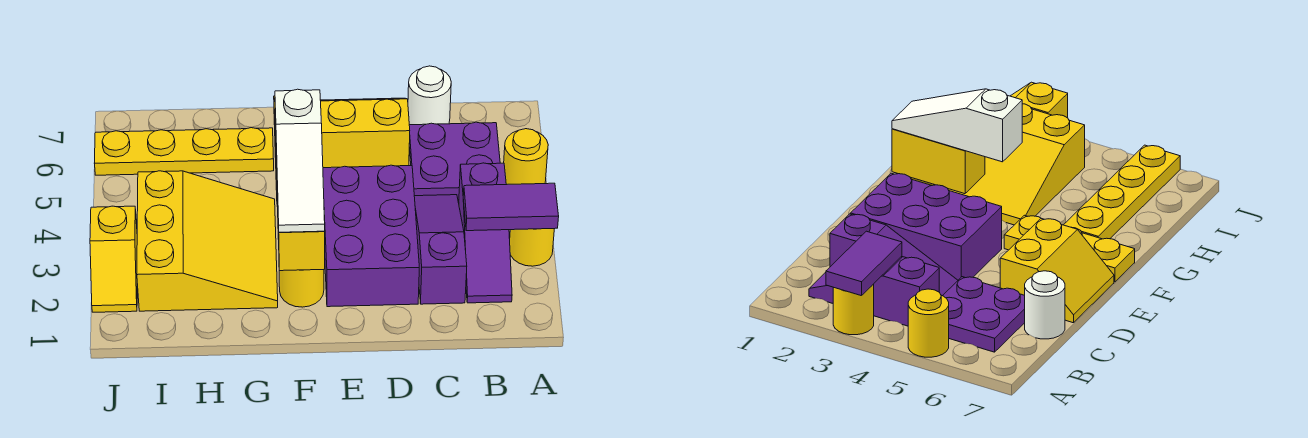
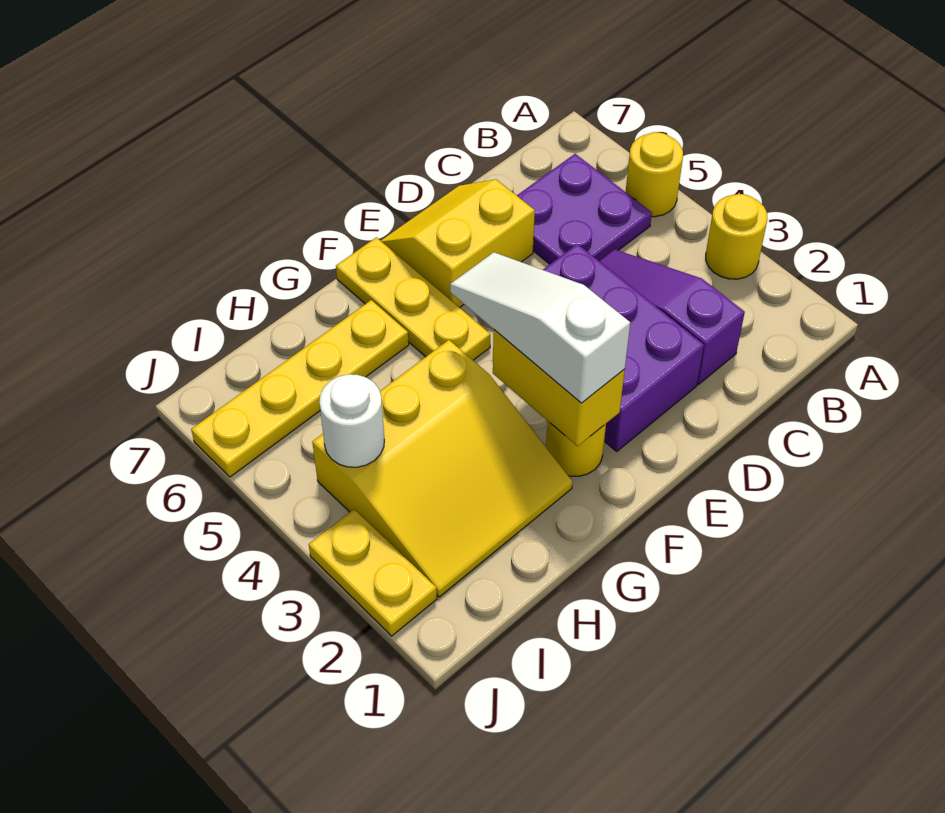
purple tile A3:B3 level 2 -> none
purple slope B2:B4 level 1 top 4 -> none
white round brick C7 level 1 -> white round brick I4 level 2
white slope F2:F4 level 3 top 4 -> white slope F2:F4 level 3 top 2
yellow slope G2:I4 level 1 top I -> yellow slope G2:I4 level 1 top 4
yellow slope J2:J3 level 1 top 3 -> yellow plate J2:J3 level 1

